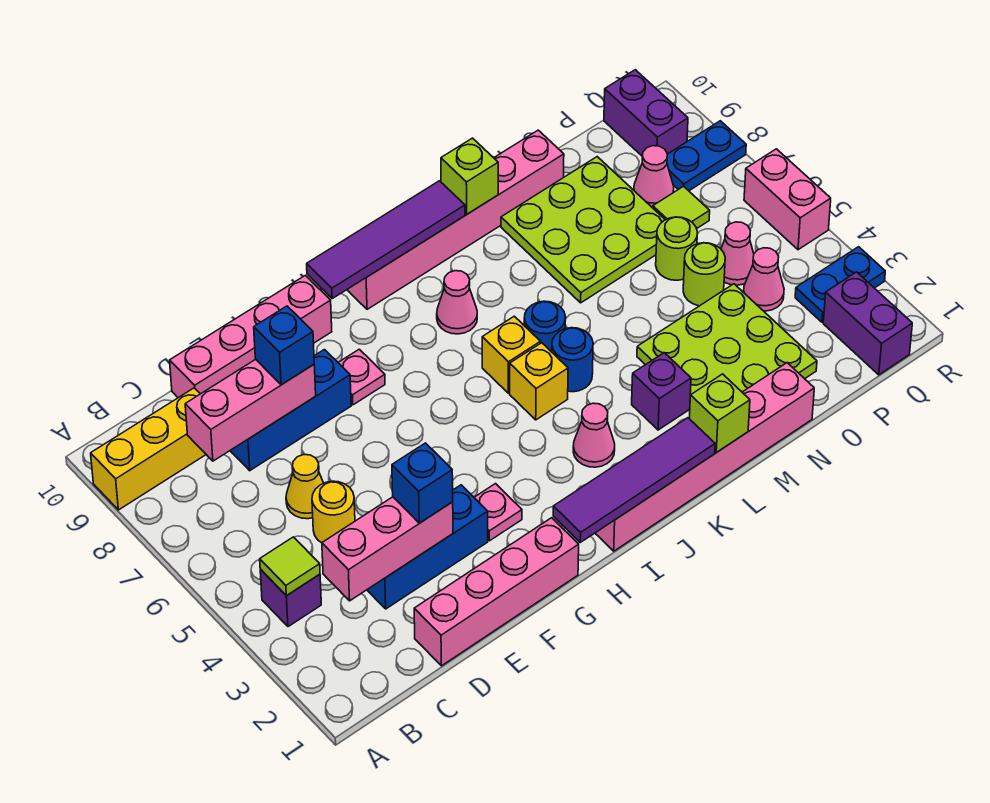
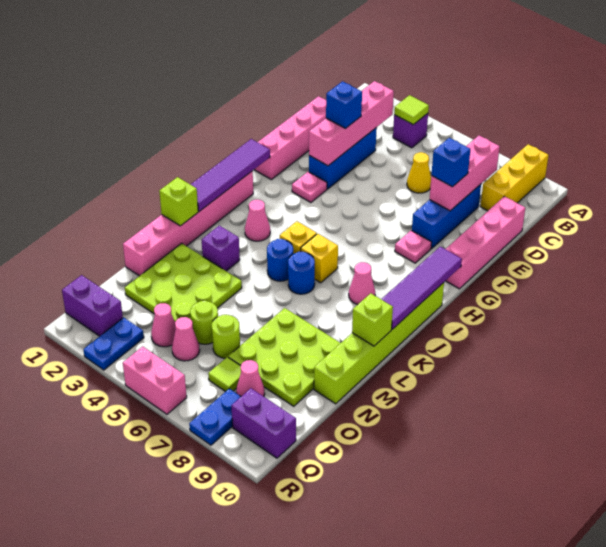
pink brick C3:E3 level 2 -> pink brick C3:F3 level 2
yellow round brick D5 level 1 -> none
pink brick I10:N10 level 1 -> lime brick I10:N10 level 1

